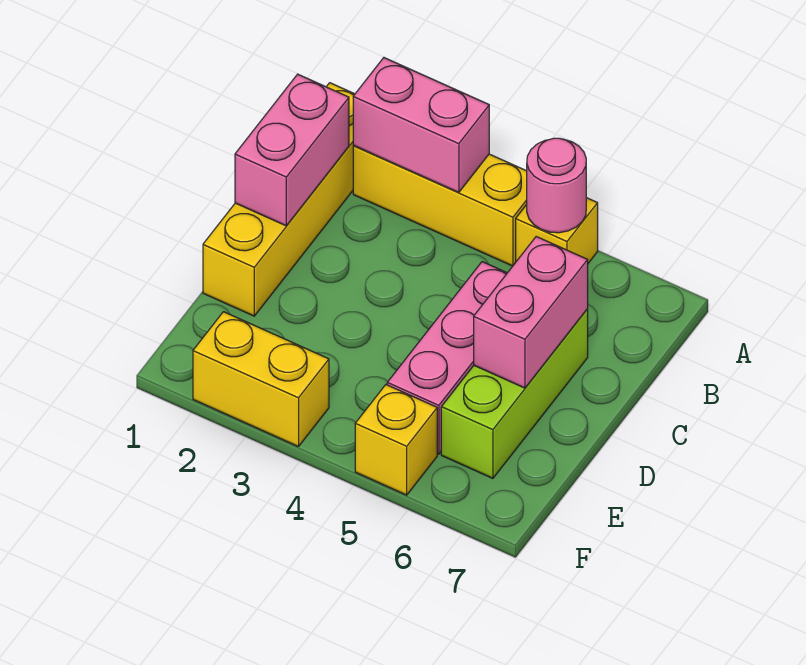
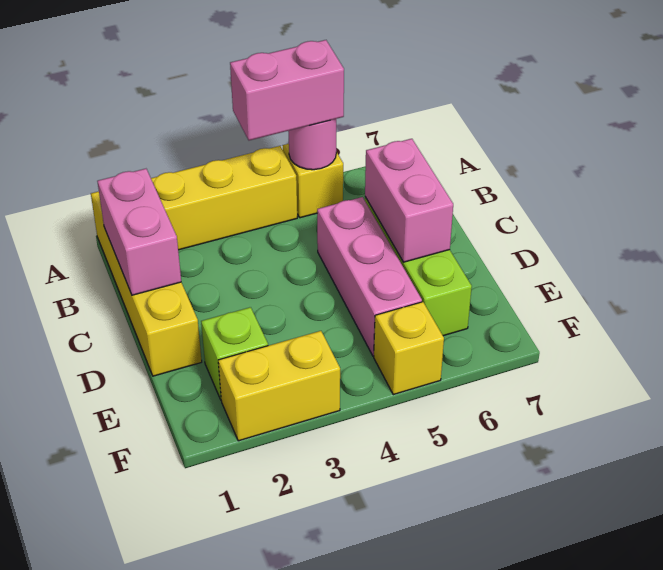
pink brick A2:A3 level 2 -> pink brick A4:A5 level 3
none -> lime brick E2 level 1

